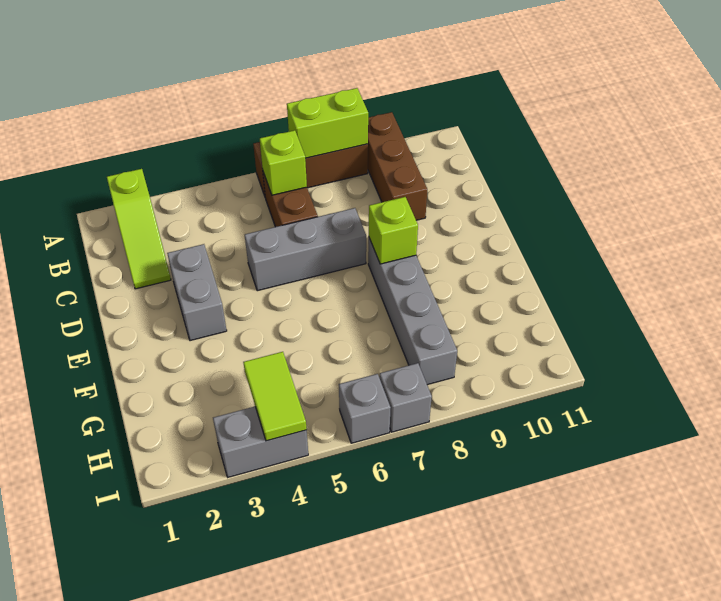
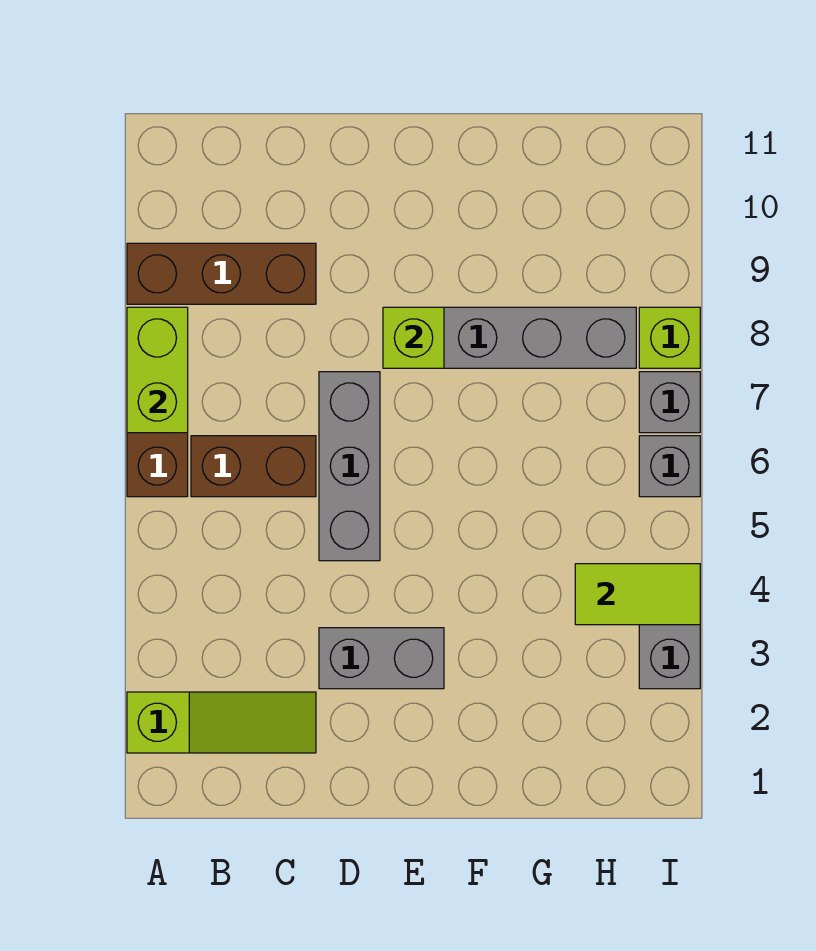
lime brick B6 level 2 -> lime brick I8 level 1

